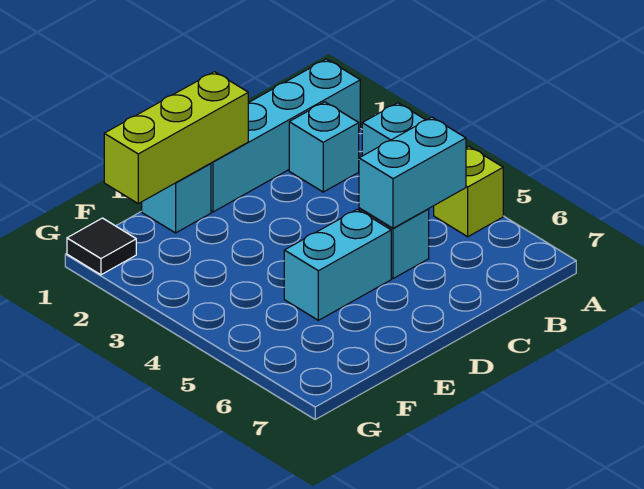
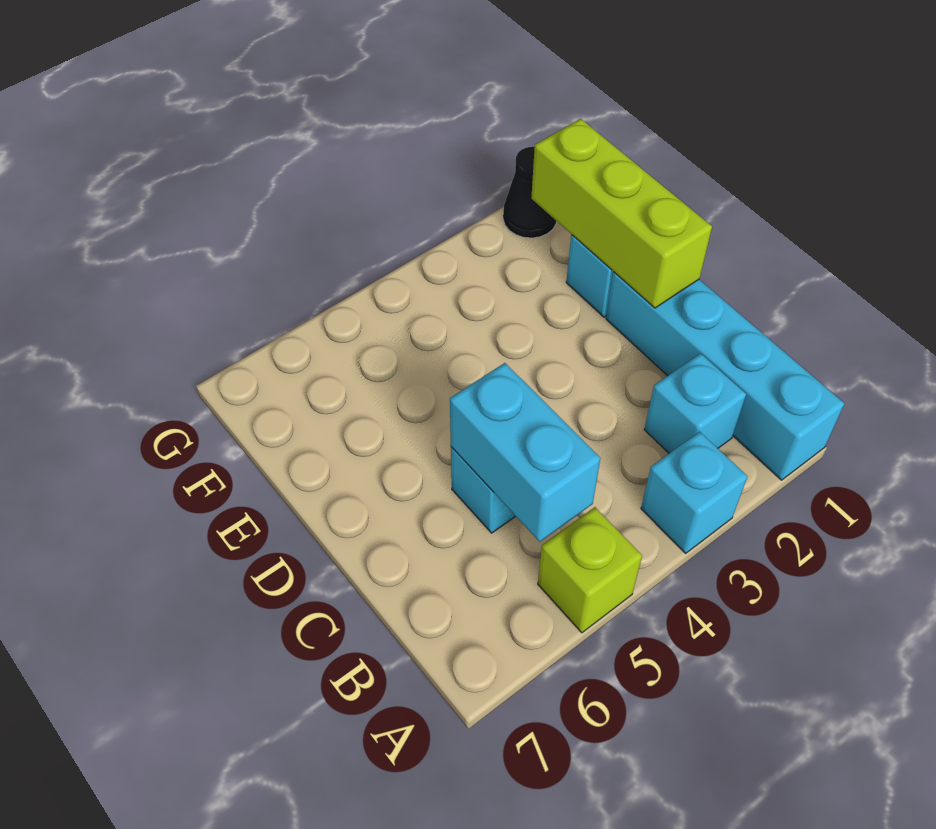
cyan brick D5:E5 level 1 -> none
black tile G1 level 1 -> black cone G1 level 1

